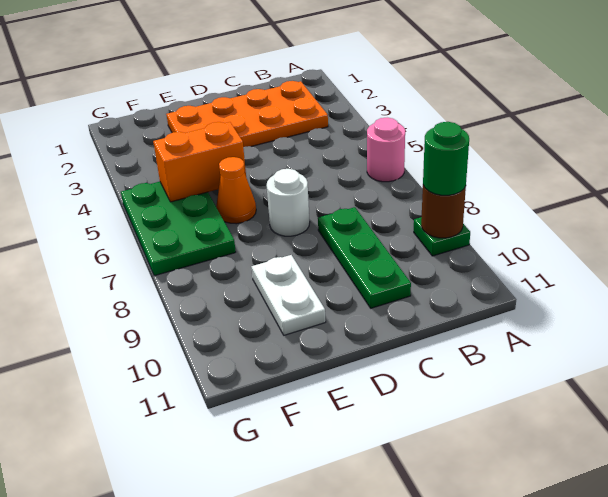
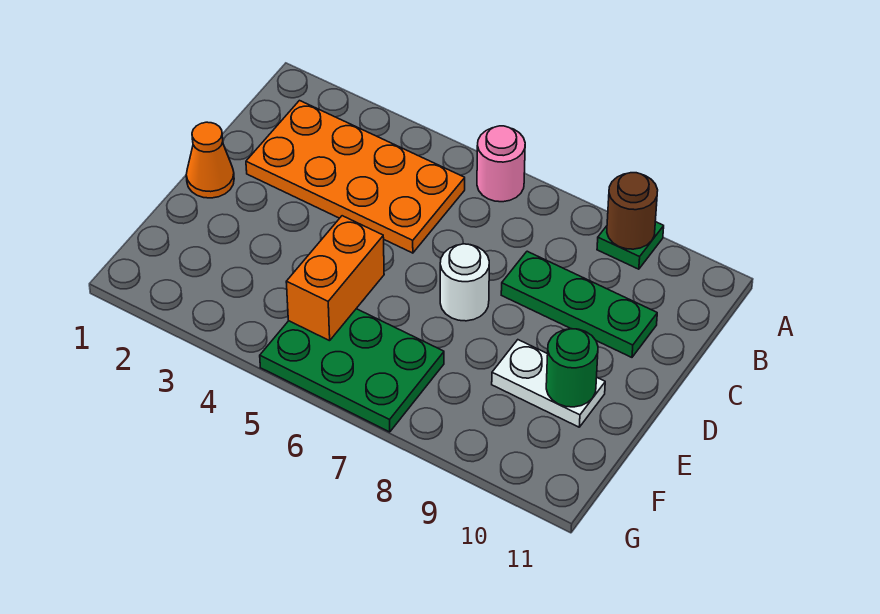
green round brick A9 level 3 -> green round brick E10 level 2
orange plate B2:E3 level 1 -> orange plate B2:C5 level 1
orange cone E6 level 1 -> orange cone D1 level 1

